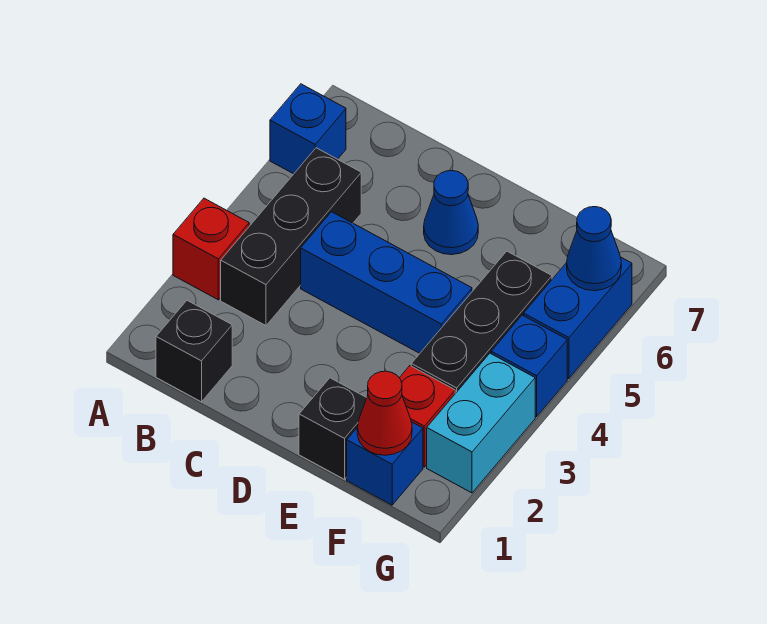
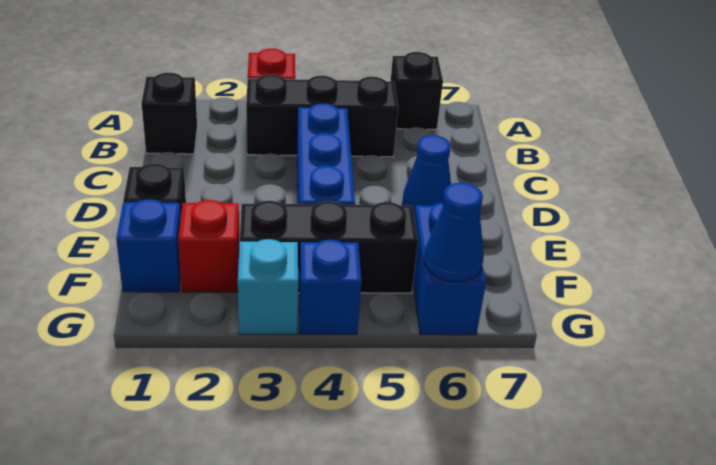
blue brick A6 level 1 -> black brick A6 level 1
red cone F1 level 2 -> none
cyan brick G2:G3 level 1 -> cyan brick G3 level 1
blue brick G5:G6 level 1 -> blue brick F6:G6 level 1

